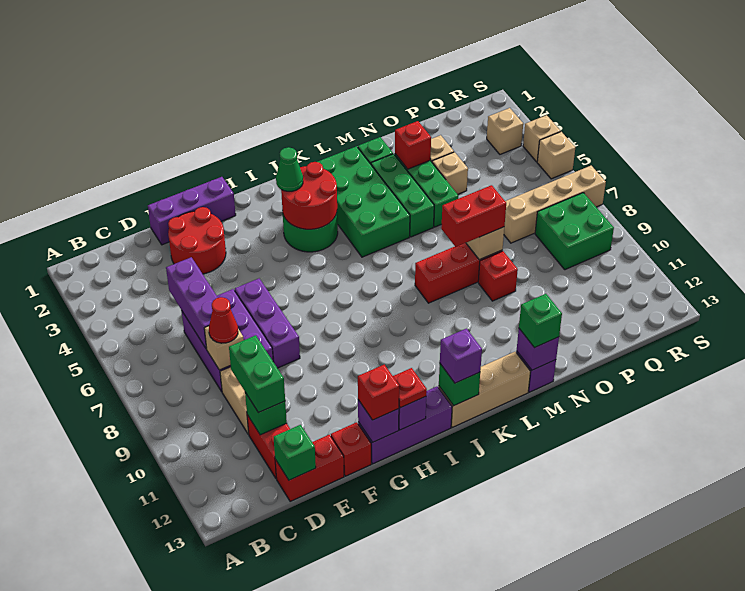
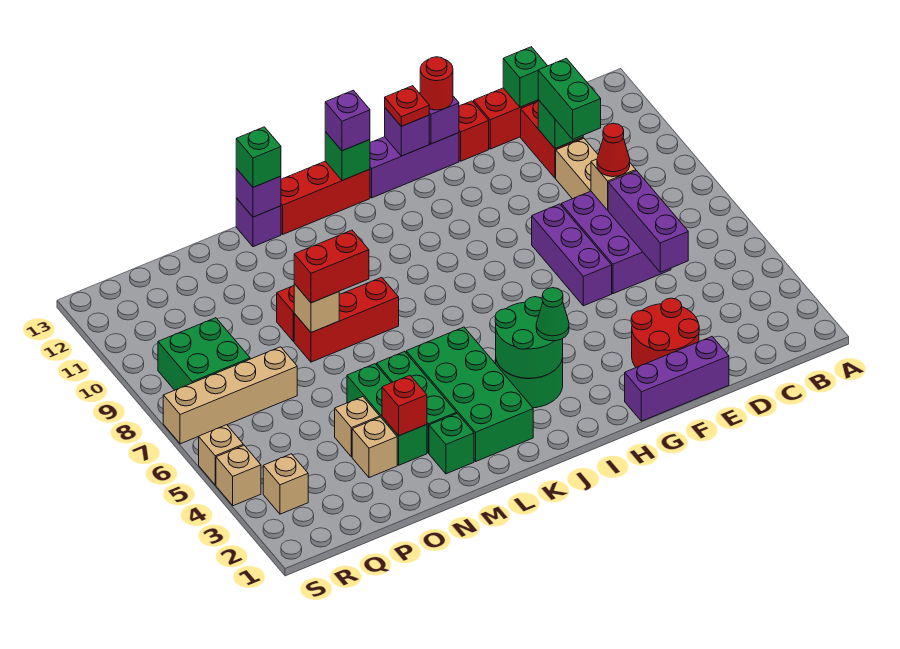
red brick G13 level 3 -> red round brick G13 level 3
red round brick I3:J4 level 2 -> green round brick I3:J4 level 2
tan brick J13:L13 level 1 -> red brick J13:L13 level 1

